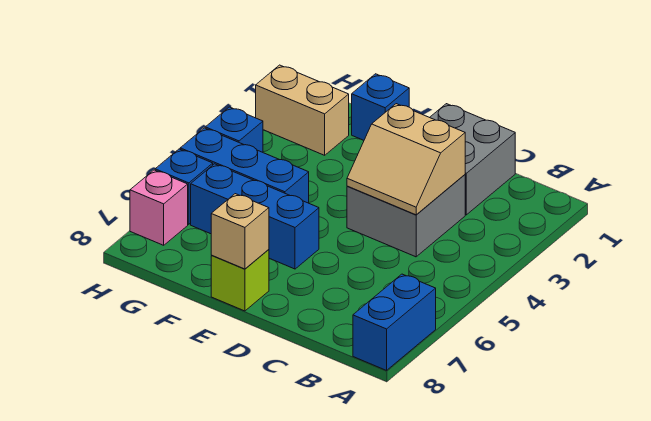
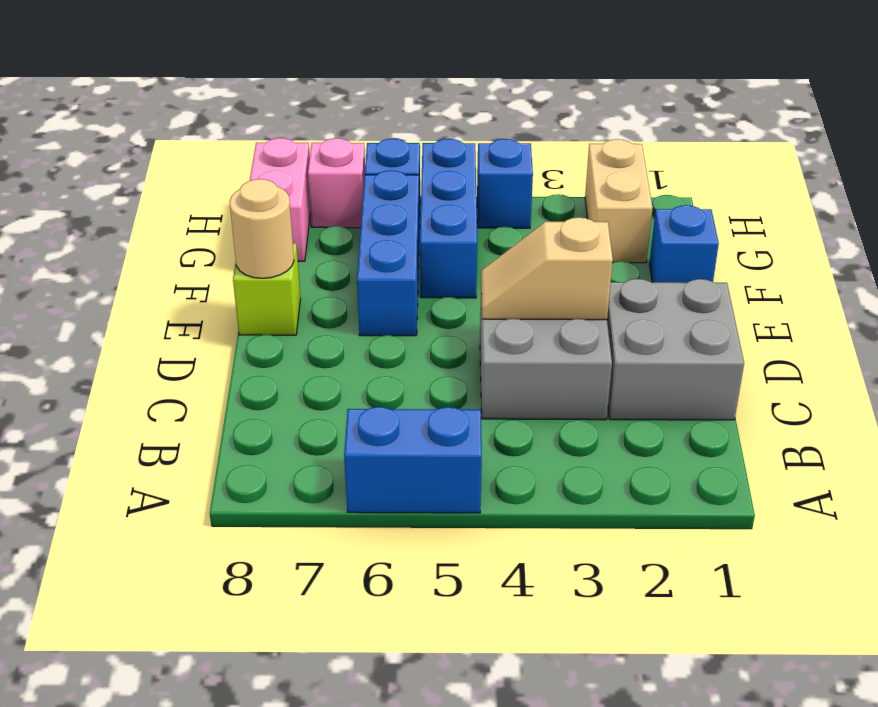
blue brick A7:A8 level 1 -> blue brick A5:A6 level 1
tan slope C3:D4 level 2 top 3 -> tan slope D3:D4 level 2 top 3
tan brick E8 level 2 -> tan round brick E8 level 2
none -> pink brick G8:H8 level 1

